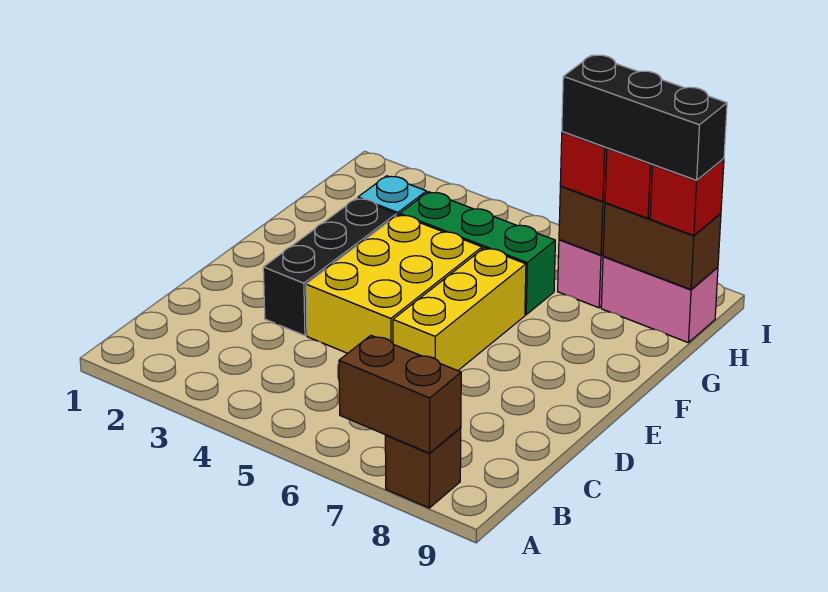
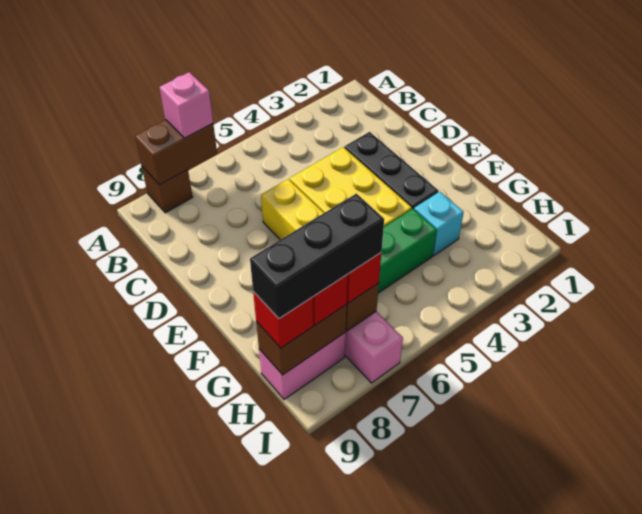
none -> pink brick A7 level 3

